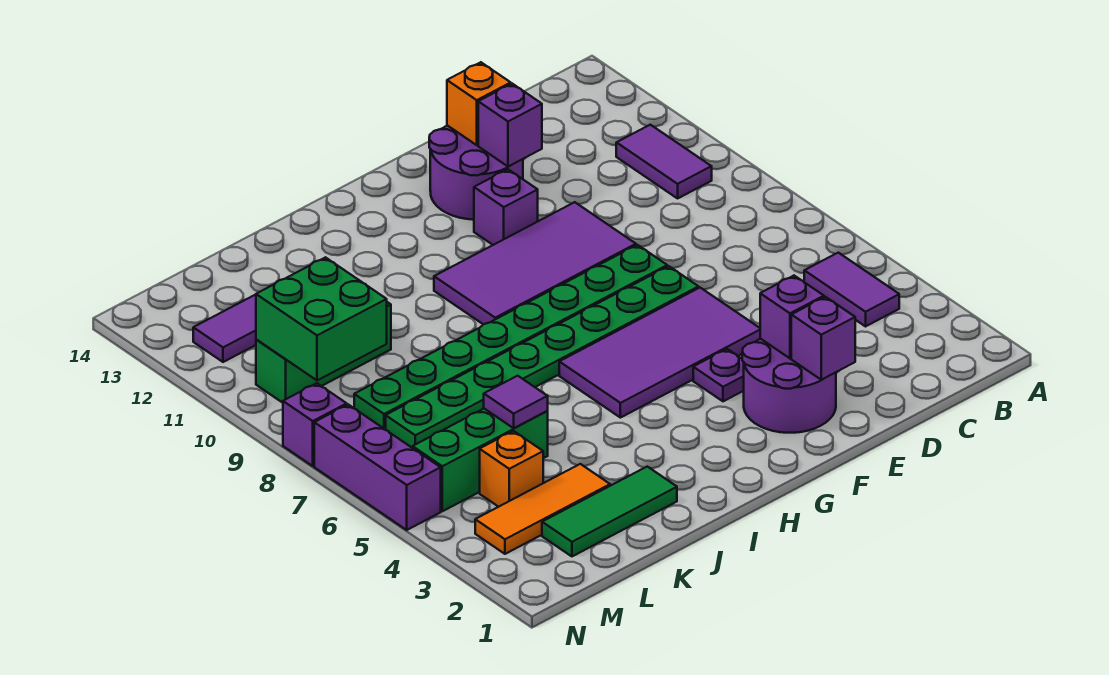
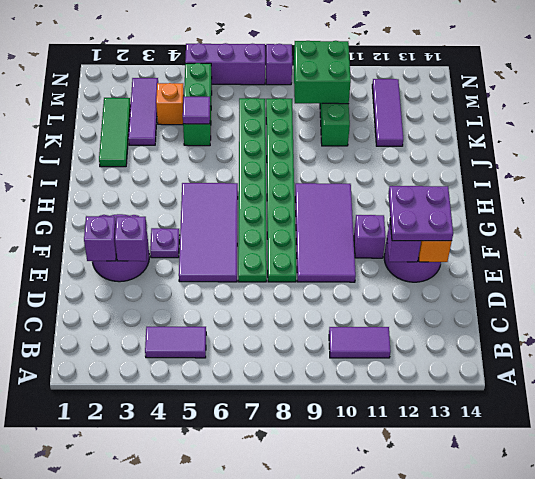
none -> purple plate E12:F13 level 3
orange tile K3:M3 level 1 -> purple tile K3:M3 level 1

